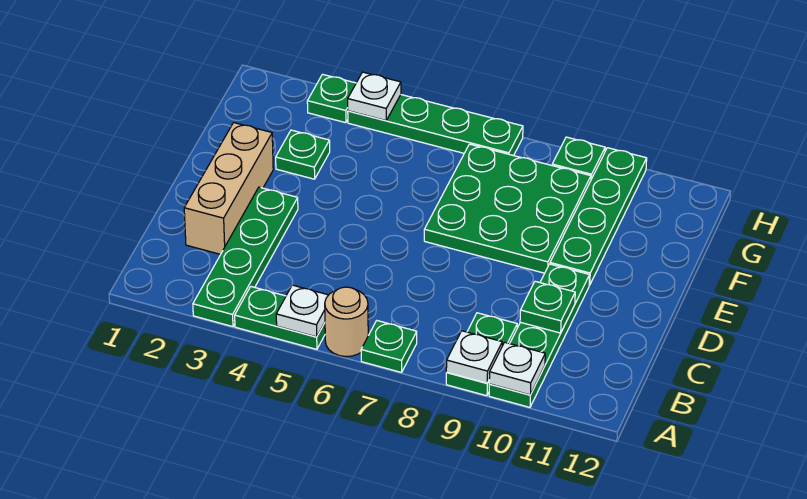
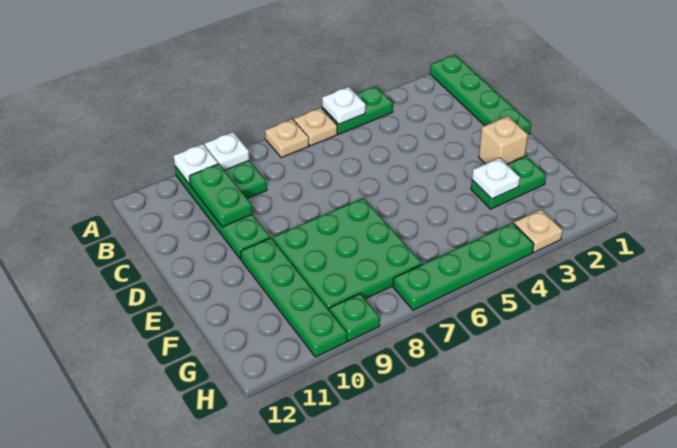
green plate A3:D3 level 1 -> green plate A1:D1 level 1
tan round brick A6 level 1 -> tan plate A6 level 1
green plate A7 level 1 -> tan plate A7 level 1
tan brick C2:E2 level 1 -> tan brick E2 level 1
green plate C10 level 2 -> green plate B10:C10 level 2
green plate F3 level 1 -> green plate F2:F3 level 1
green plate H3 level 1 -> tan plate H3 level 1
white plate H4 level 2 -> white plate F3 level 2

